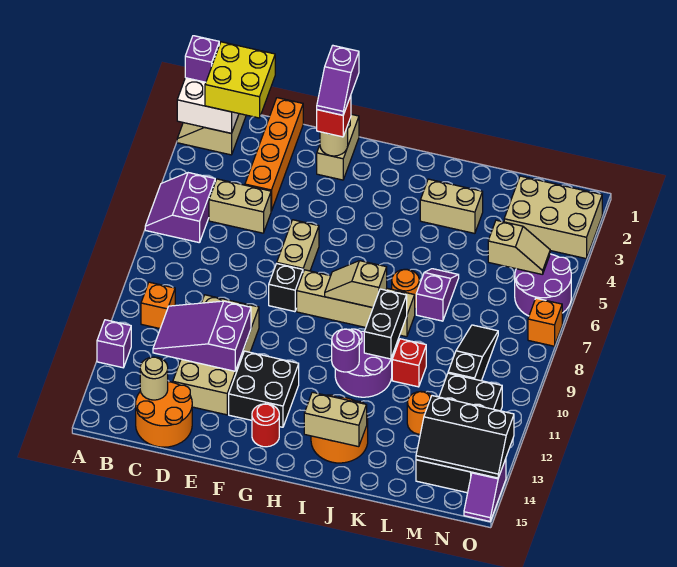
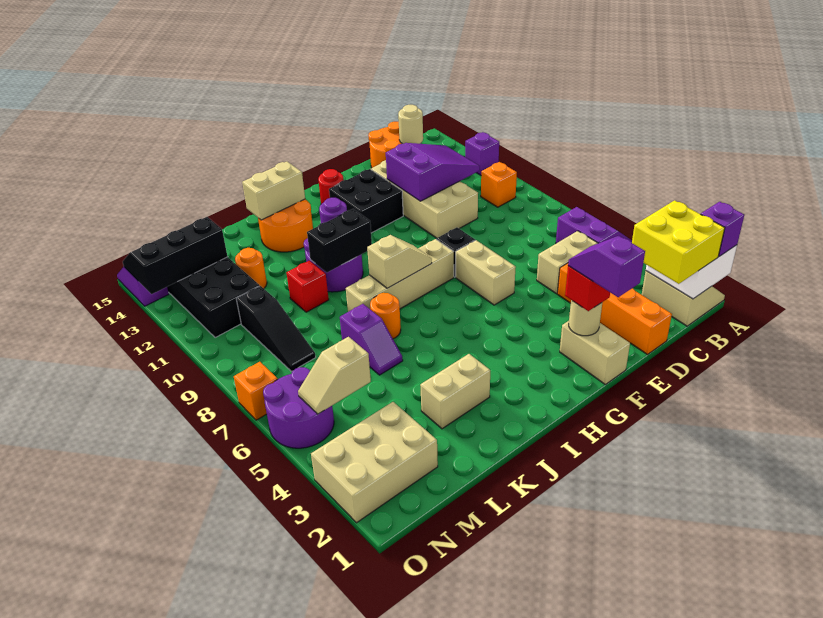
black brick J9:J10 level 2 -> black brick I10:J10 level 2

